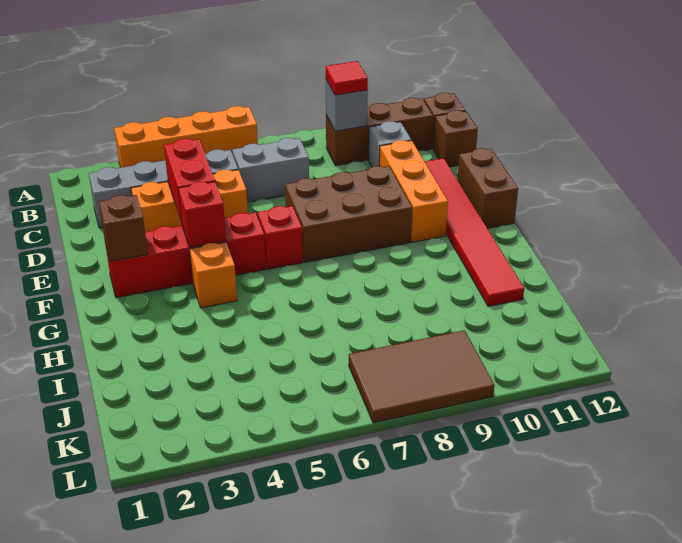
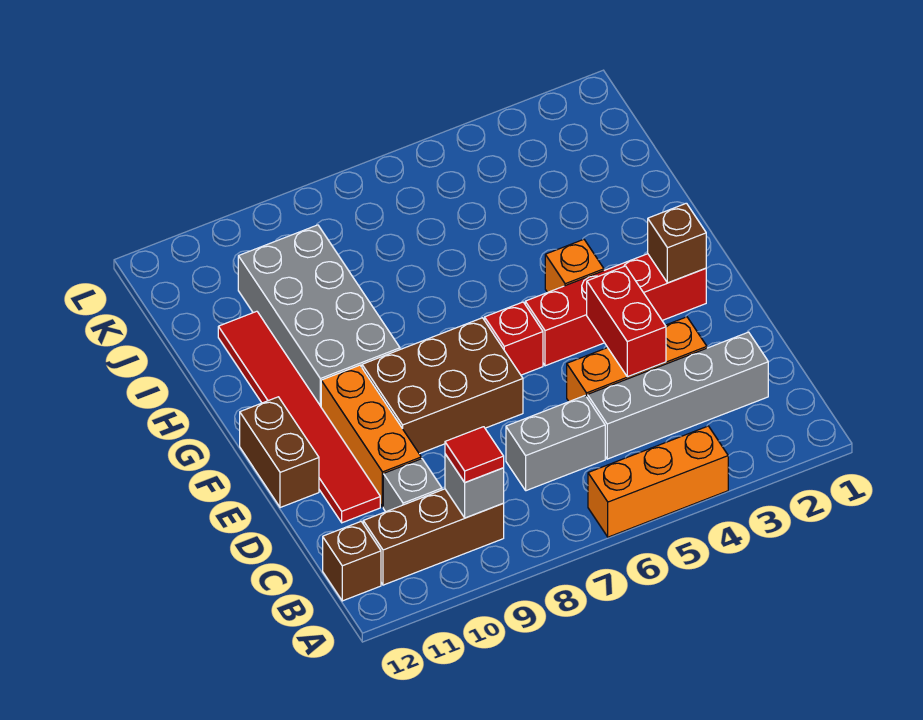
orange brick A3:A6 level 1 -> orange brick A4:A6 level 1
brown brick C12 level 1 -> none
red brick F4 level 2 -> none
none -> grey brick G9:J10 level 1
brown tile K7:L9 level 1 -> none

